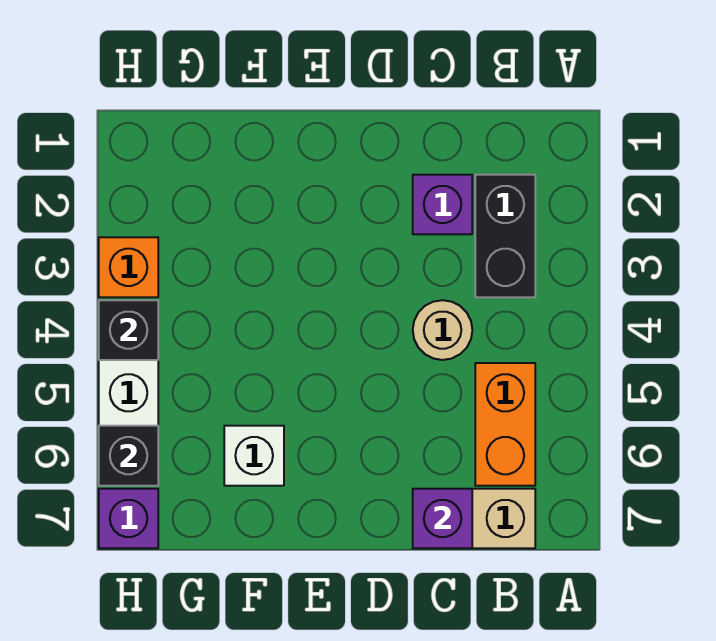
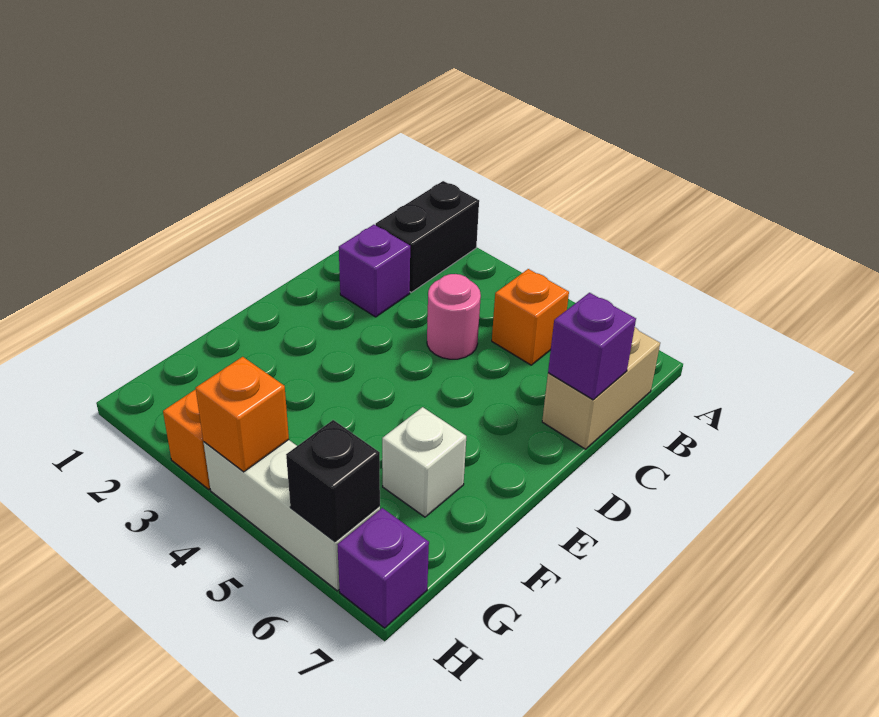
black brick B2:B3 level 1 -> black brick A2:B2 level 1
orange brick B5:B6 level 1 -> orange brick B5 level 1
tan round brick C4 level 1 -> pink round brick C4 level 1
black brick H4 level 2 -> orange brick H4 level 2

